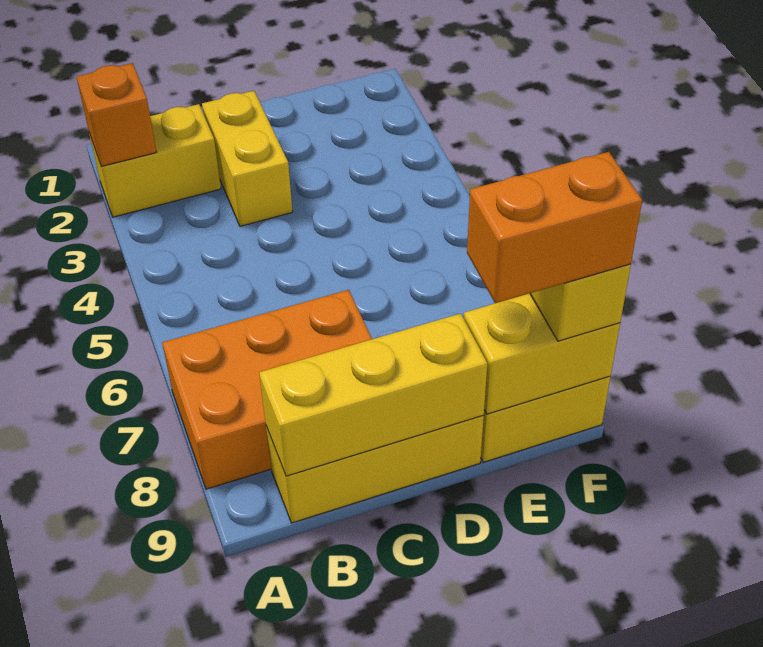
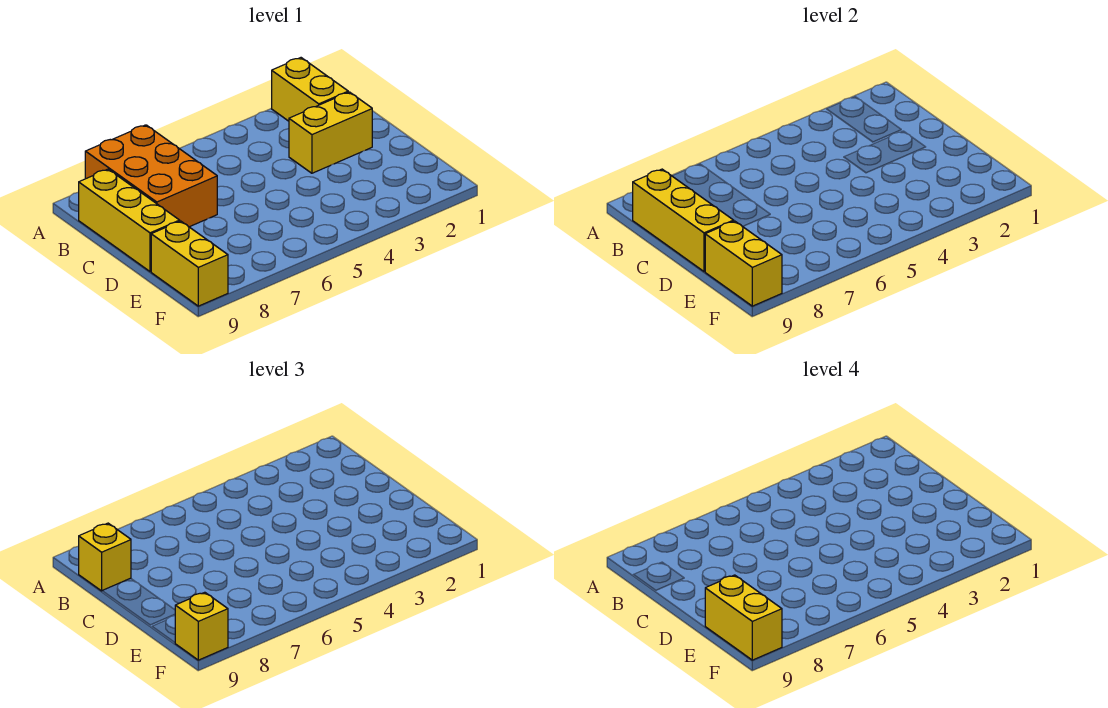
orange brick A2 level 2 -> none
none -> yellow brick B9 level 3
orange brick E9:F9 level 4 -> yellow brick E9:F9 level 4

